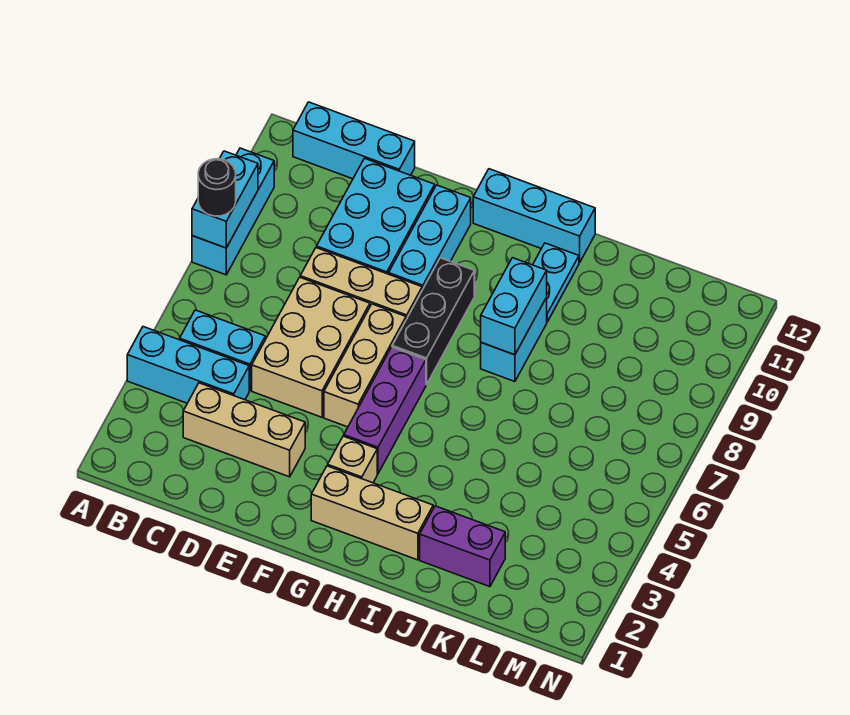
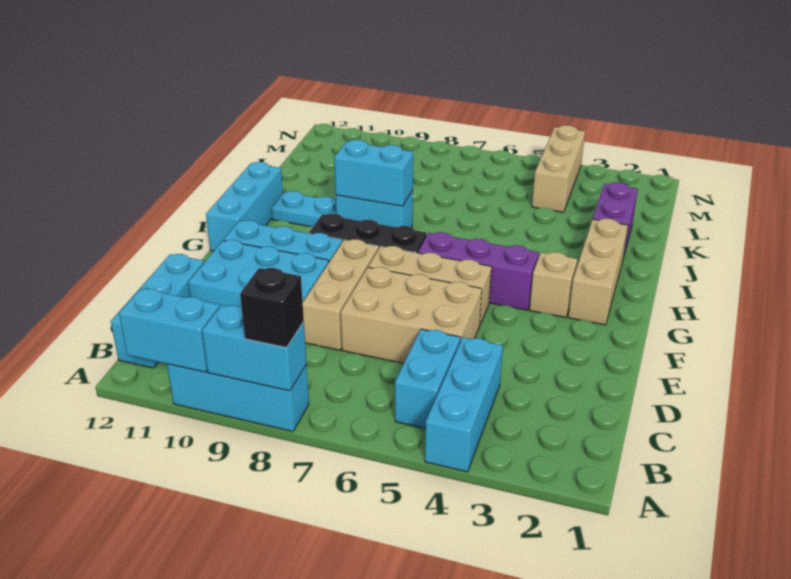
black round brick A8 level 3 -> black brick A8 level 3
none -> cyan brick A10:A11 level 2
tan brick C3:E3 level 1 -> tan brick L4:N4 level 1

